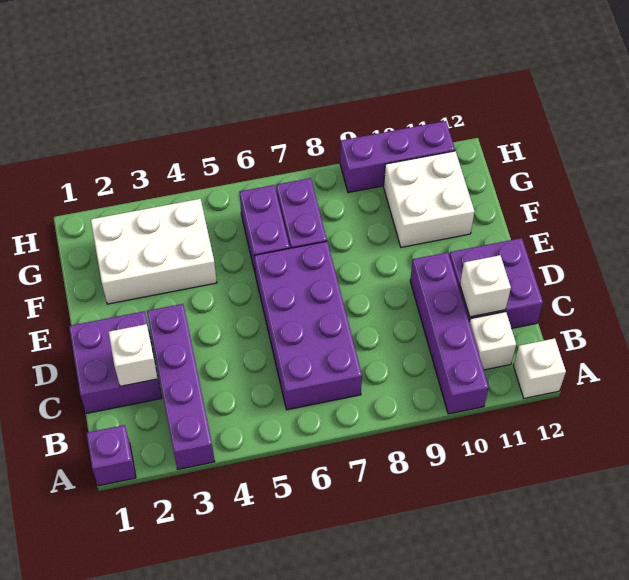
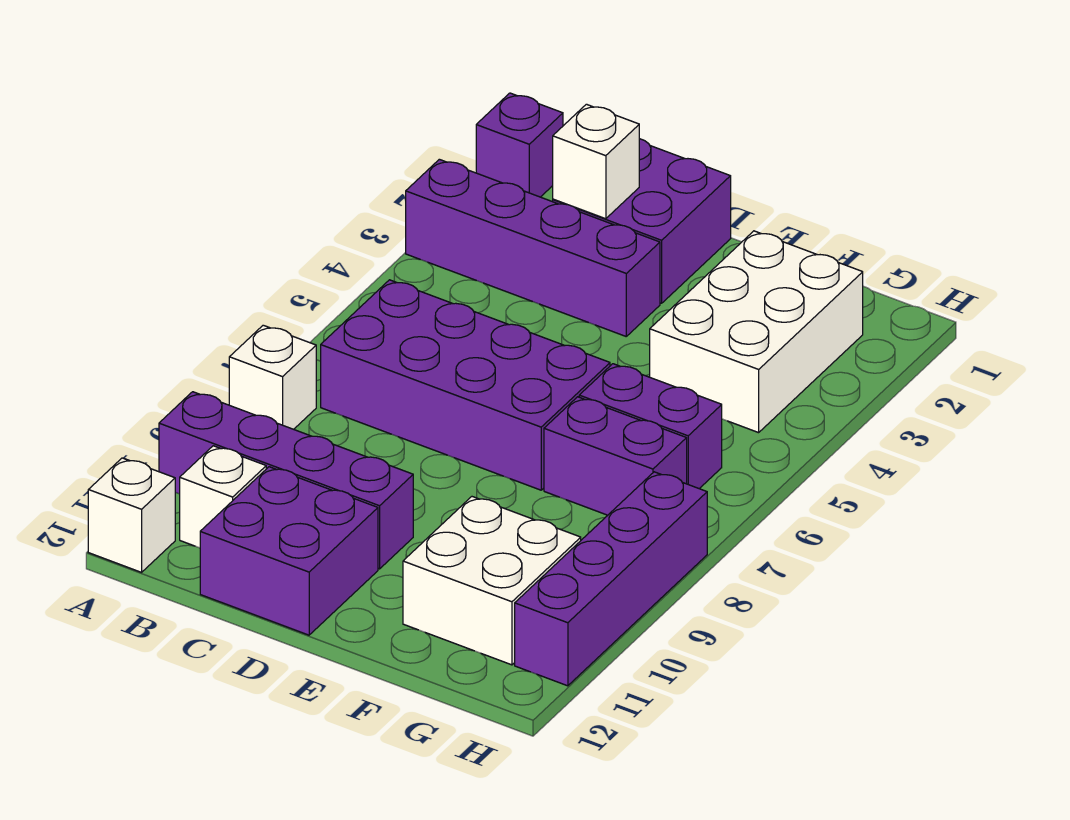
white brick C11 level 2 -> white brick A8 level 1
purple brick H9:H11 level 1 -> purple brick H8:H11 level 1

